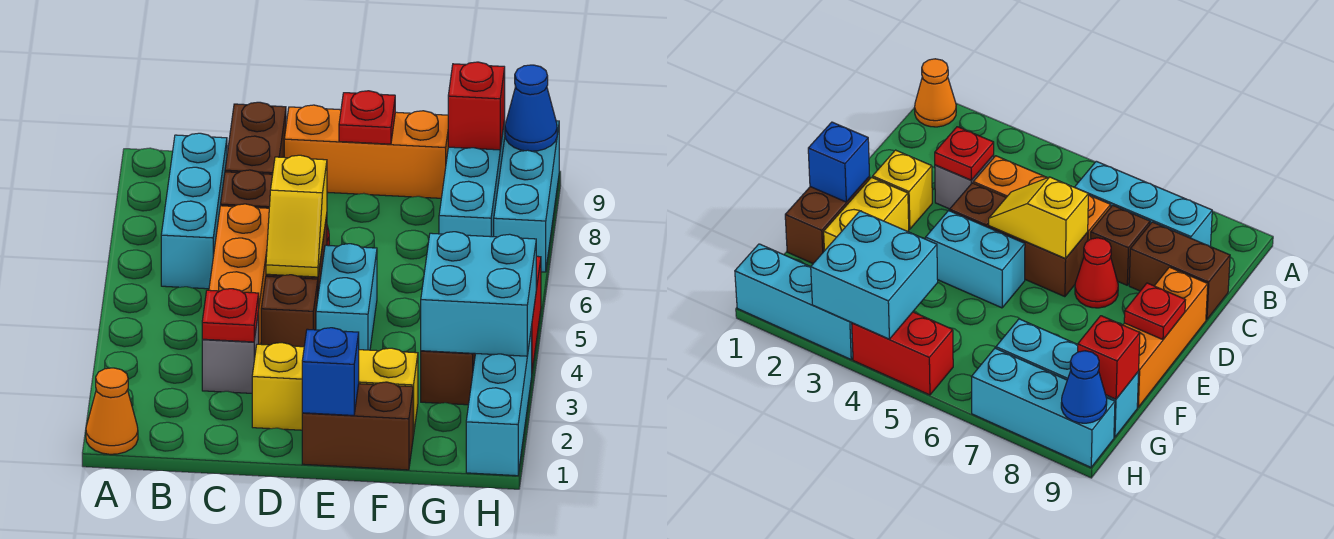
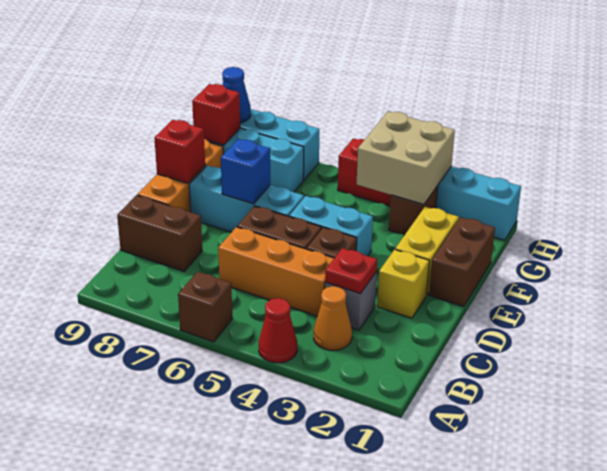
orange cone A1 level 1 -> orange cone B3 level 1
cyan brick B6:B8 level 1 -> cyan brick E6:E8 level 1
brown brick C7 level 1 -> brown brick A6 level 1
yellow slope D5:D6 level 2 top 6 -> none
red cone D7 level 1 -> red cone A4 level 1
blue brick E1 level 2 -> blue brick E7 level 2
red plate E9 level 2 -> red brick E9 level 2
cyan brick G3:H4 level 2 -> tan brick G3:H4 level 2

